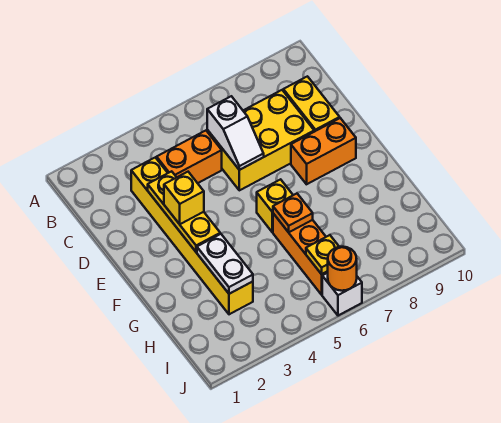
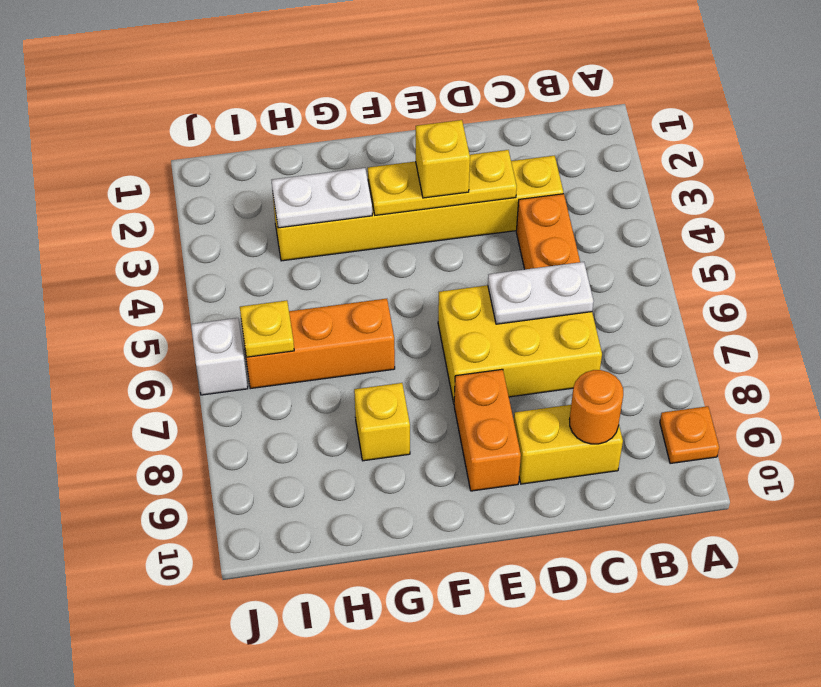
yellow brick C6:D8 level 1 -> yellow brick C6:E7 level 1
white slope C6:D6 level 2 top C -> white plate C6:D6 level 2
yellow brick F6 level 1 -> yellow brick G8 level 1
orange plate G6 level 2 -> orange plate A9 level 1
orange round brick J6 level 2 -> orange round brick C9 level 2

